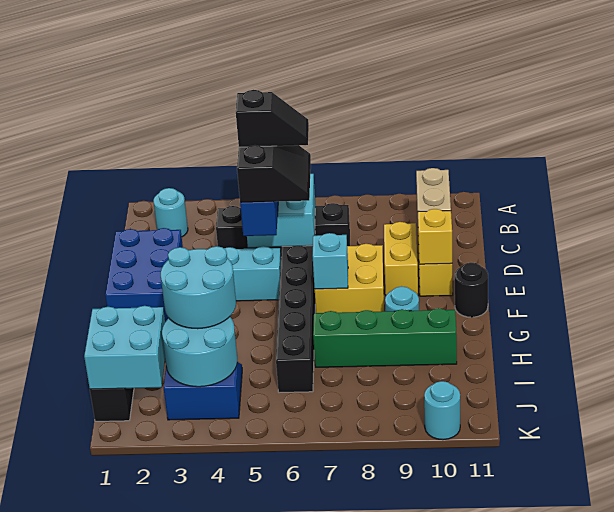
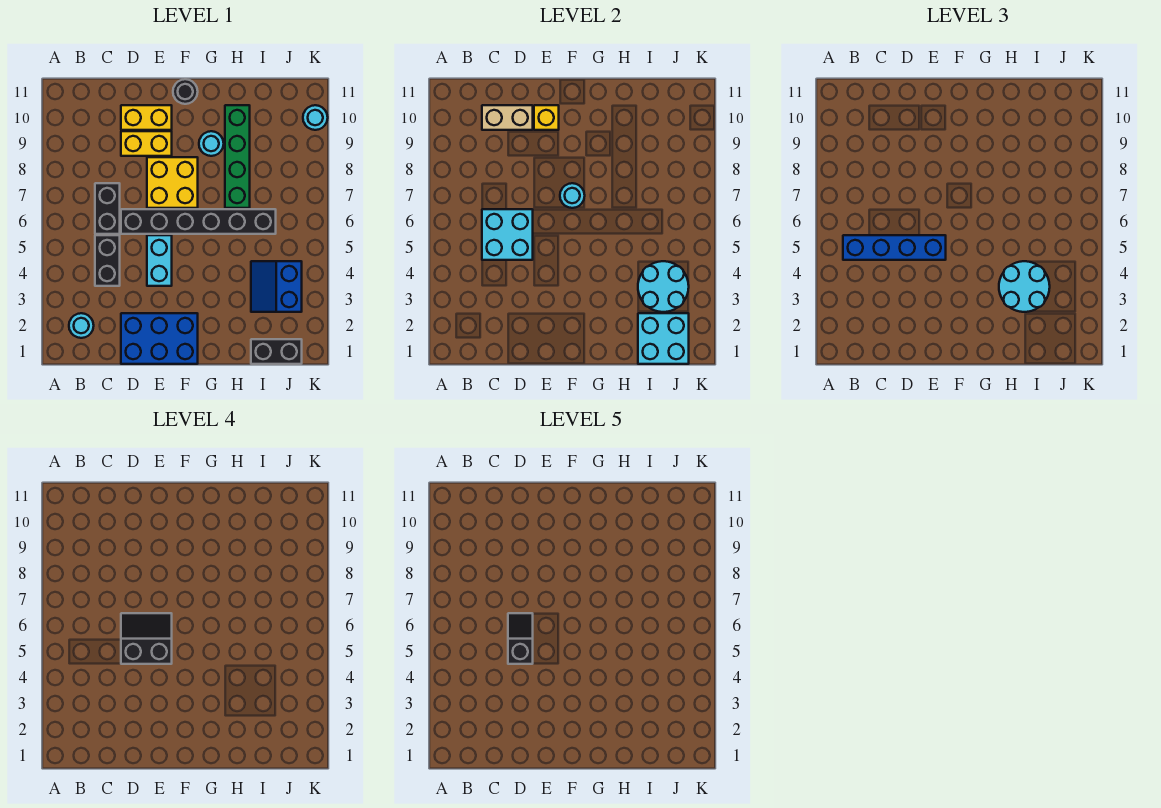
cyan brick F7 level 2 -> cyan round brick F7 level 2

